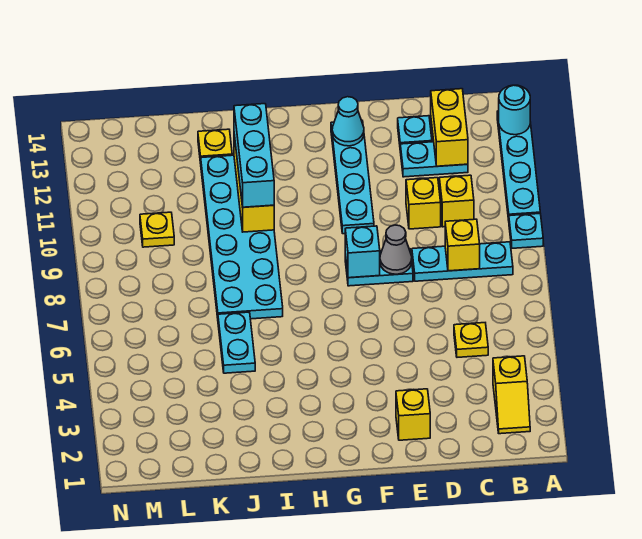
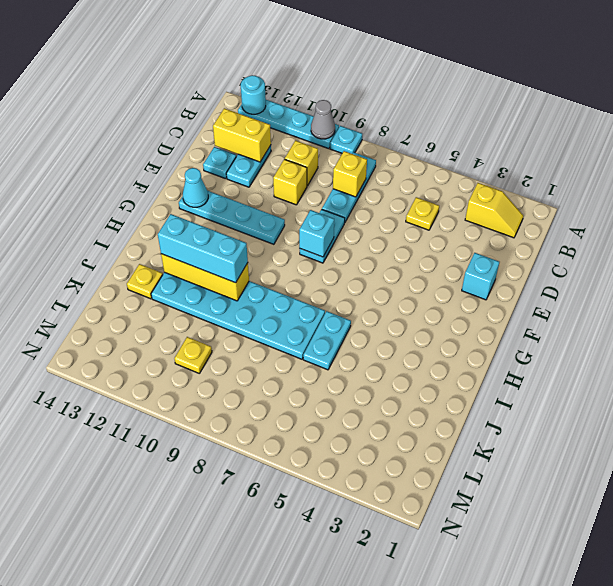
yellow brick E2 level 1 -> cyan brick E2 level 1
grey cone E8 level 2 -> grey cone A10 level 2
cyan plate J5:J6 level 1 -> cyan plate I6:J6 level 1

